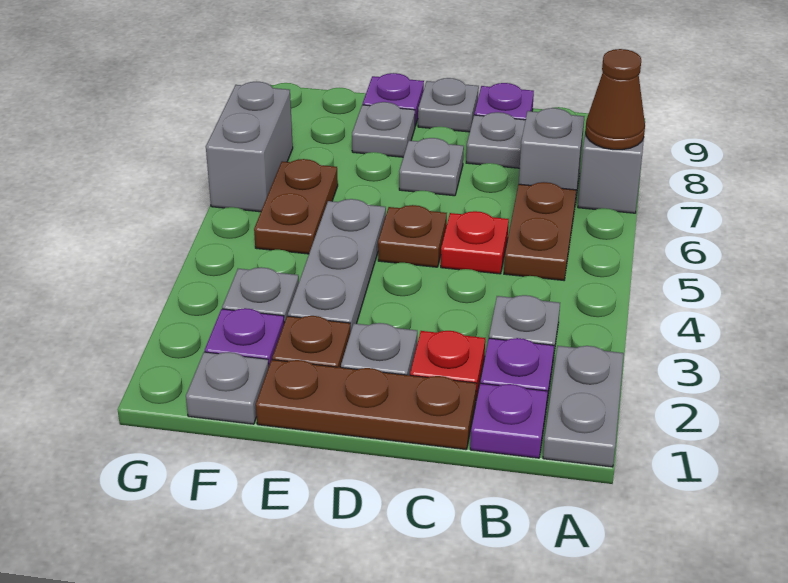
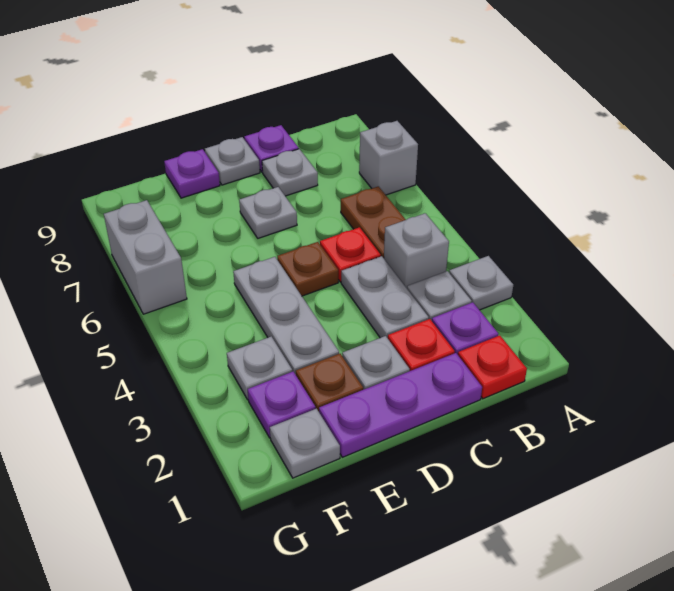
grey plate A1:A2 level 1 -> grey plate C3:C4 level 1
brown cone A7 level 2 -> none
purple plate B1 level 1 -> red plate B1 level 1
grey brick B7 level 1 -> grey brick B4 level 1
brown plate C1:E1 level 1 -> purple plate C1:E1 level 1
grey plate E8 level 1 -> grey plate A3 level 1
brown plate F5:F6 level 1 -> none

